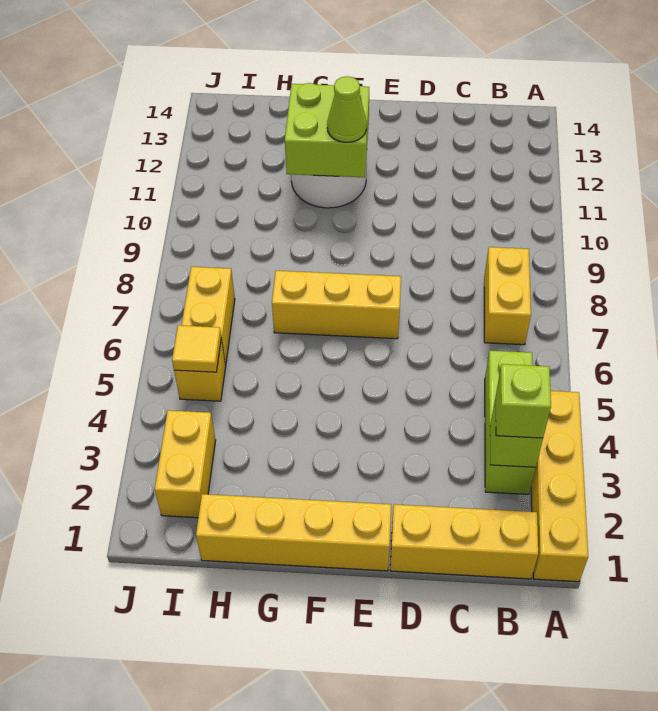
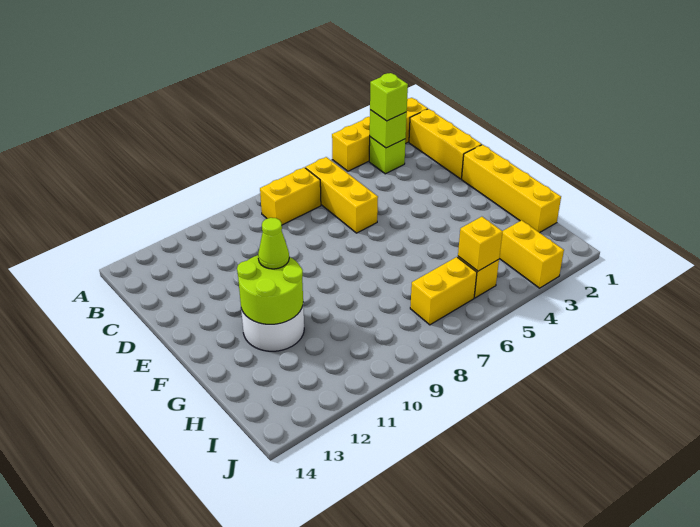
lime brick B3:B5 level 1 -> lime brick B3 level 1
yellow brick E7:G7 level 1 -> yellow brick B6:D6 level 1
lime brick F11:G12 level 2 -> lime round brick F11:G12 level 2
yellow brick I2:I3 level 1 -> yellow brick I3:J3 level 1
yellow tile I5 level 2 -> yellow brick I5 level 2

